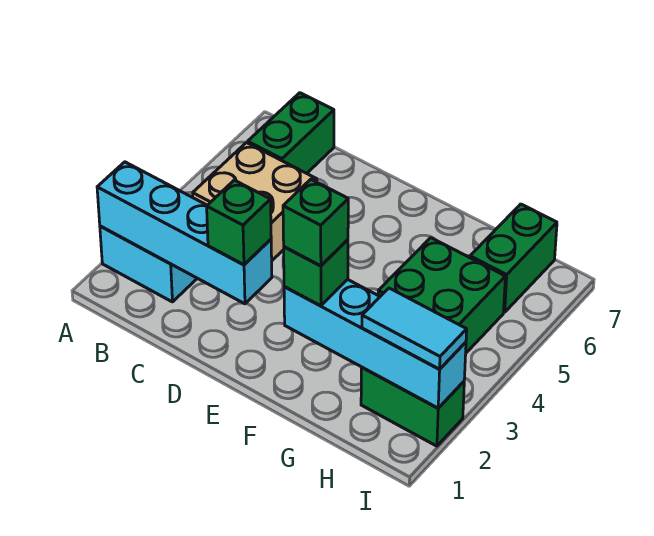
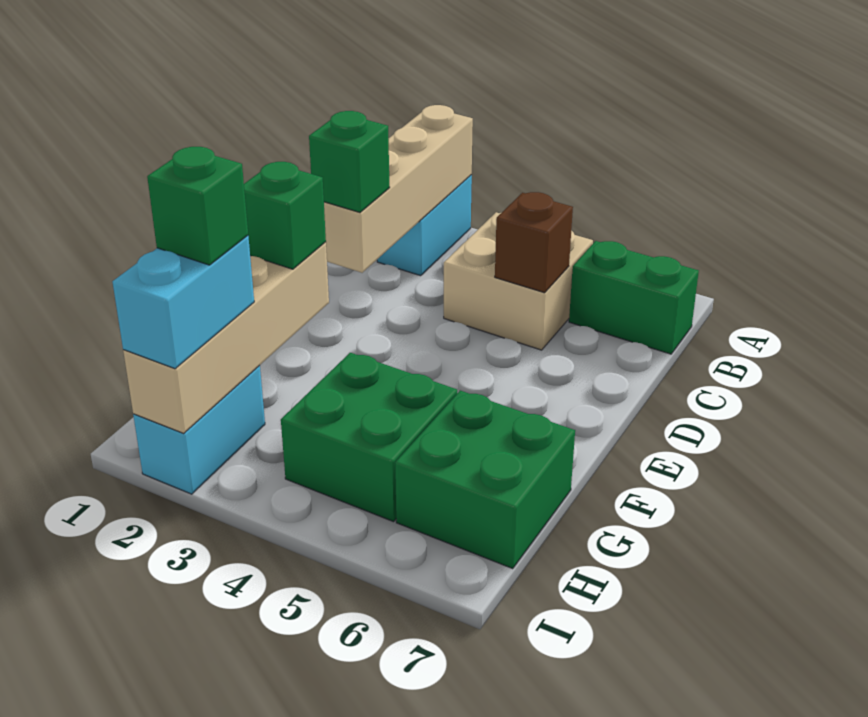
cyan brick A2:D2 level 2 -> tan brick A2:D2 level 2
none -> brown brick C5 level 2
cyan brick F2:I2 level 2 -> tan brick F2:I2 level 2
green brick F2 level 4 -> green brick H2 level 4
green brick H2:I2 level 1 -> cyan brick H2:I2 level 1
cyan tile H2:I2 level 3 -> cyan brick H2:I2 level 3
green brick H6:H7 level 1 -> green brick G6:H7 level 1

